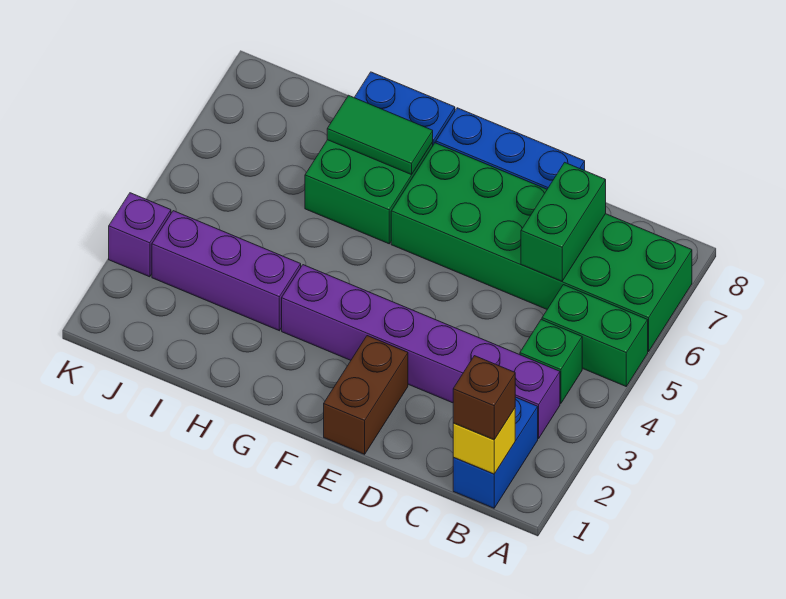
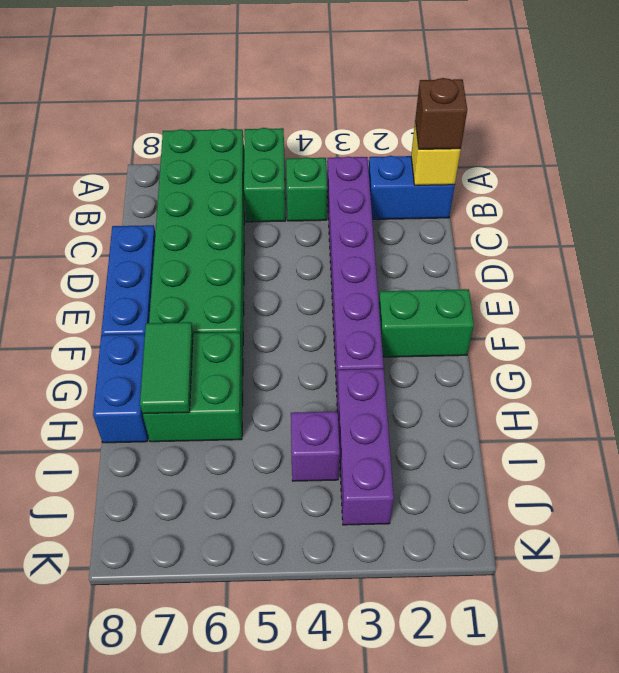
green brick C6:C7 level 2 -> green brick F1:F2 level 1
brown brick E1:E2 level 1 -> none
purple brick K3 level 1 -> purple brick I4 level 1

